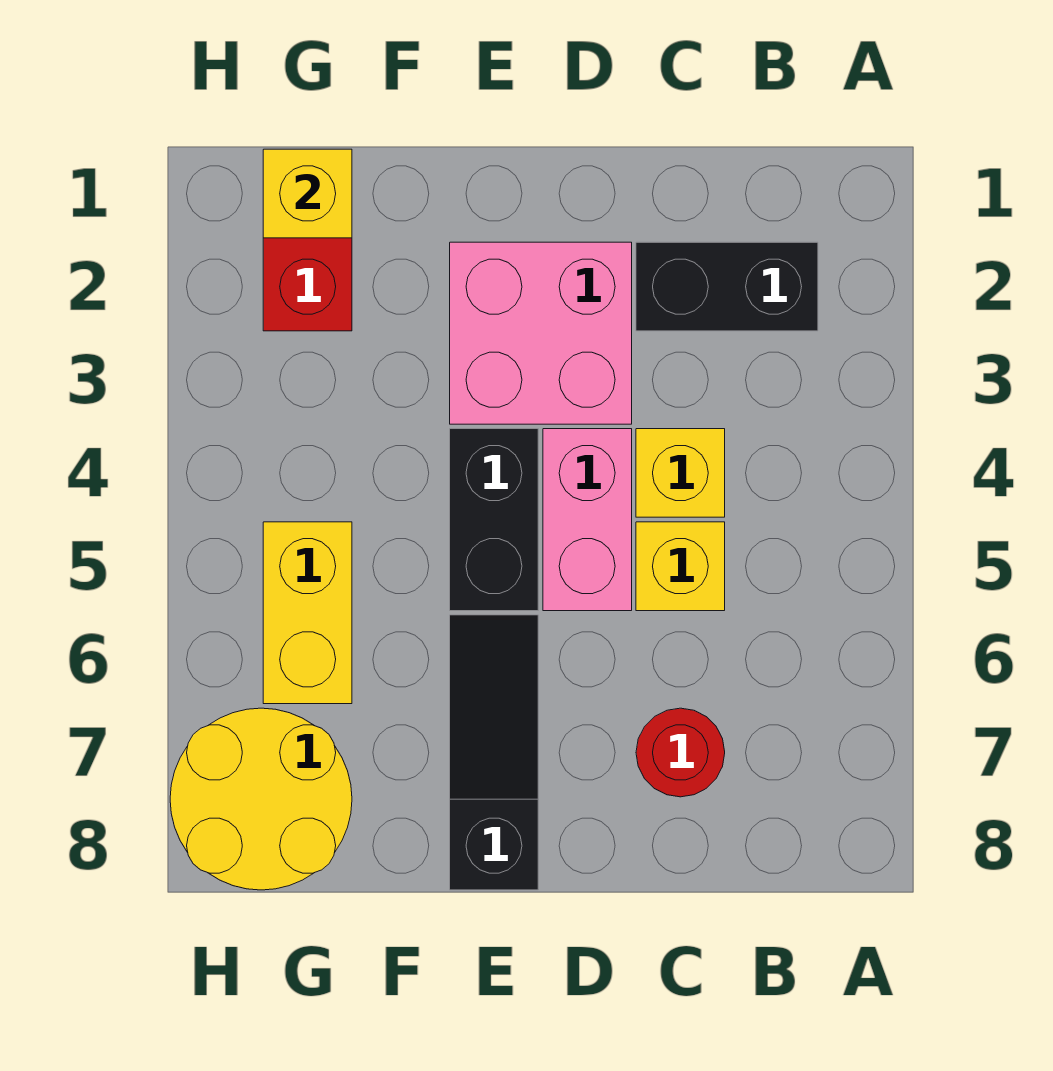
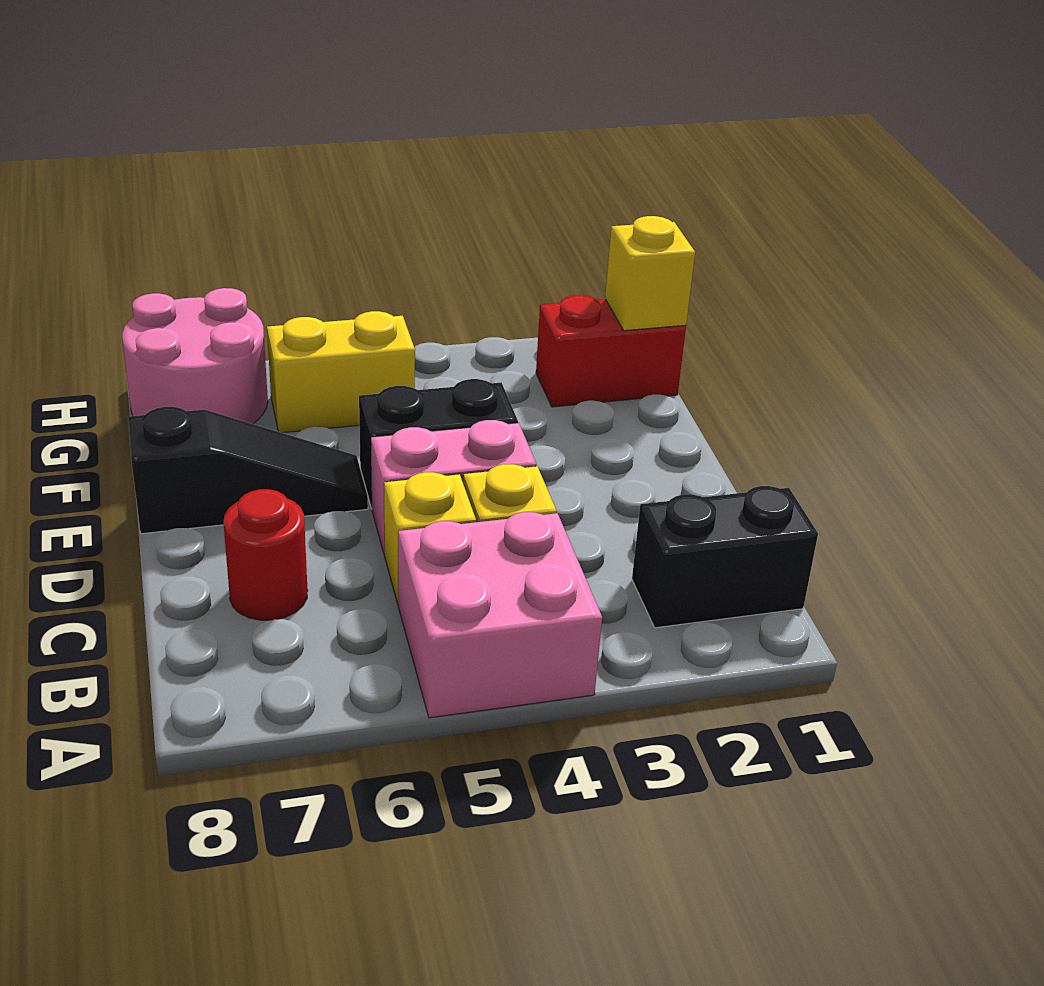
black brick B2:C2 level 1 -> black brick B1:B2 level 1
pink brick D2:E3 level 1 -> pink brick A4:B5 level 1
yellow round brick G7:H8 level 1 -> pink round brick G7:H8 level 1

